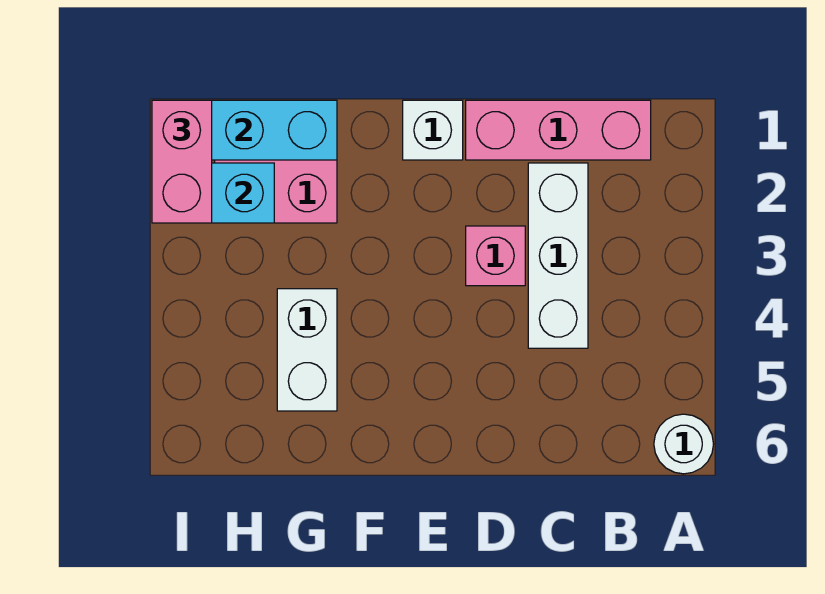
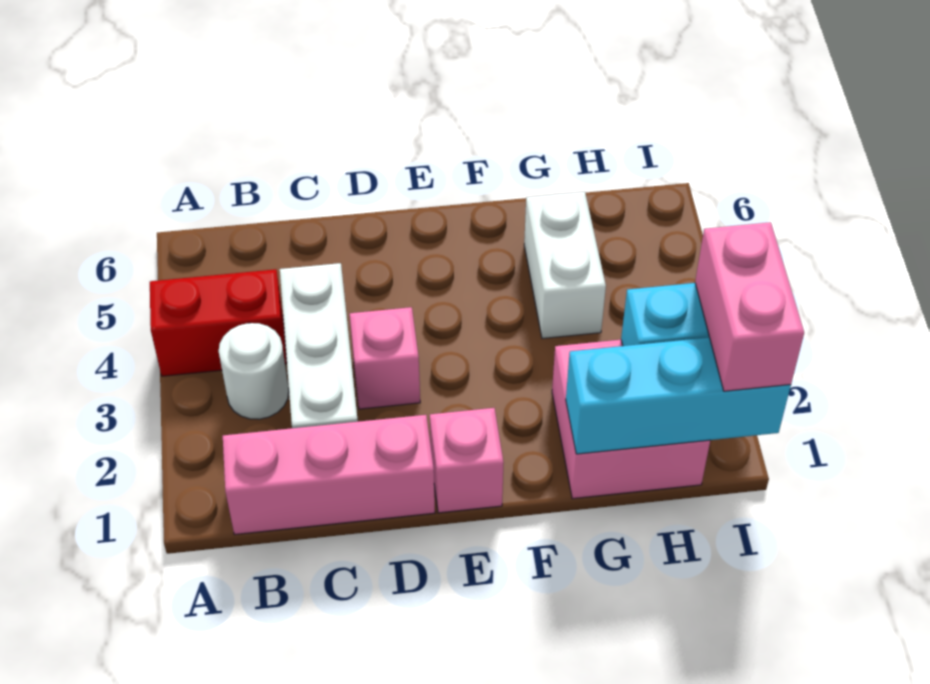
none -> red brick A4:B4 level 1
white round brick A6 level 1 -> white round brick B3 level 1
white brick E1 level 1 -> pink brick E1 level 1

